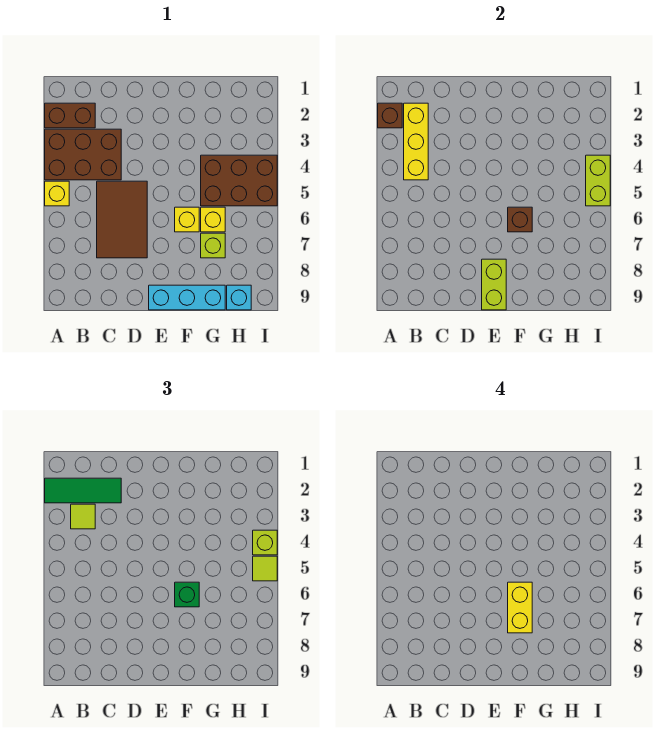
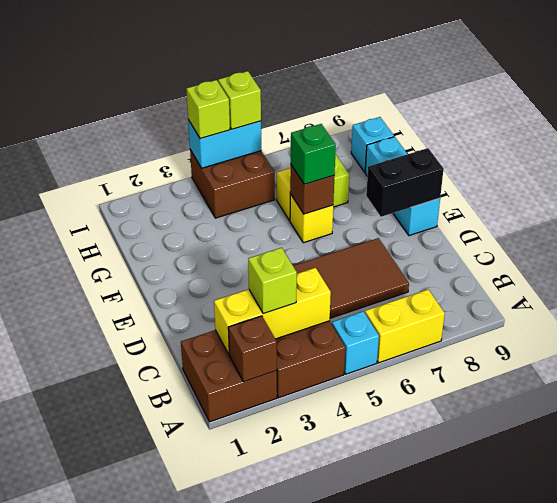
brown brick A2:B2 level 1 -> brown brick A1:B2 level 1
green tile A2:C2 level 3 -> none
yellow brick A5 level 1 -> cyan brick A5 level 1
lime tile B3 level 3 -> lime brick B3 level 3
lime brick E8:E9 level 2 -> black brick E8:E9 level 2
yellow brick F6:F7 level 4 -> yellow brick A6:A7 level 1
brown brick G4:I5 level 1 -> brown brick H4:I5 level 1
lime brick I4:I5 level 2 -> cyan brick I4:I5 level 2
lime tile I5 level 3 -> lime brick I5 level 3

